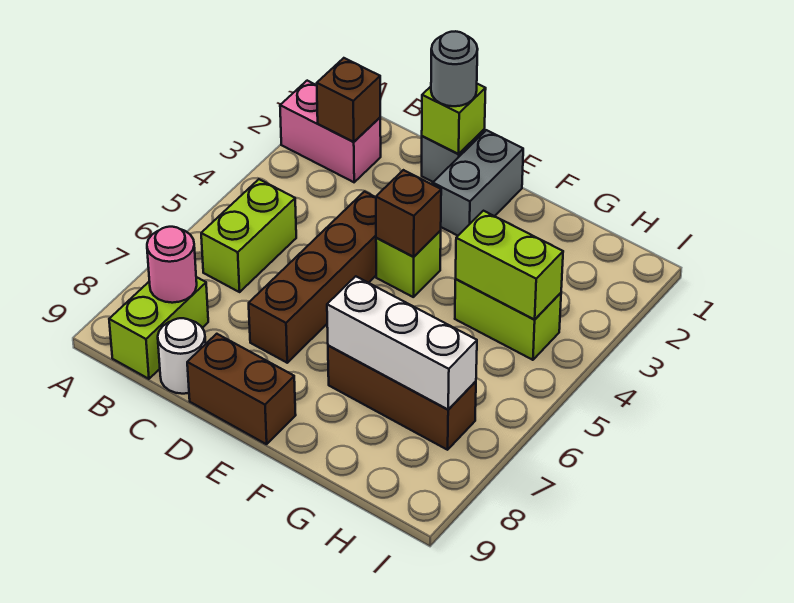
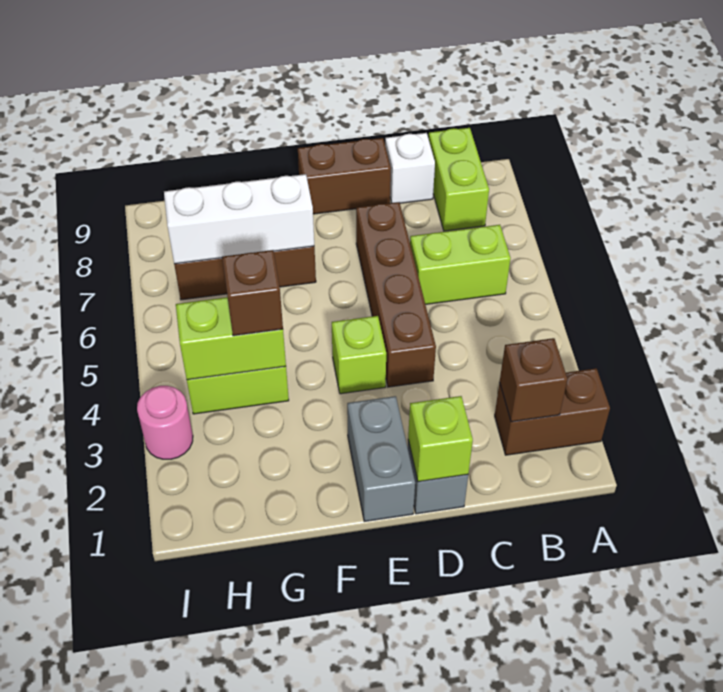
pink brick A2:B2 level 1 -> brown brick A2:B2 level 1
lime brick B5:B6 level 1 -> lime brick B6:C6 level 1
pink round brick B8 level 2 -> pink round brick I3 level 1
white round brick C9 level 1 -> white brick C9 level 1
grey round brick D1 level 3 -> none
brown brick E4 level 2 -> brown brick G4 level 3

